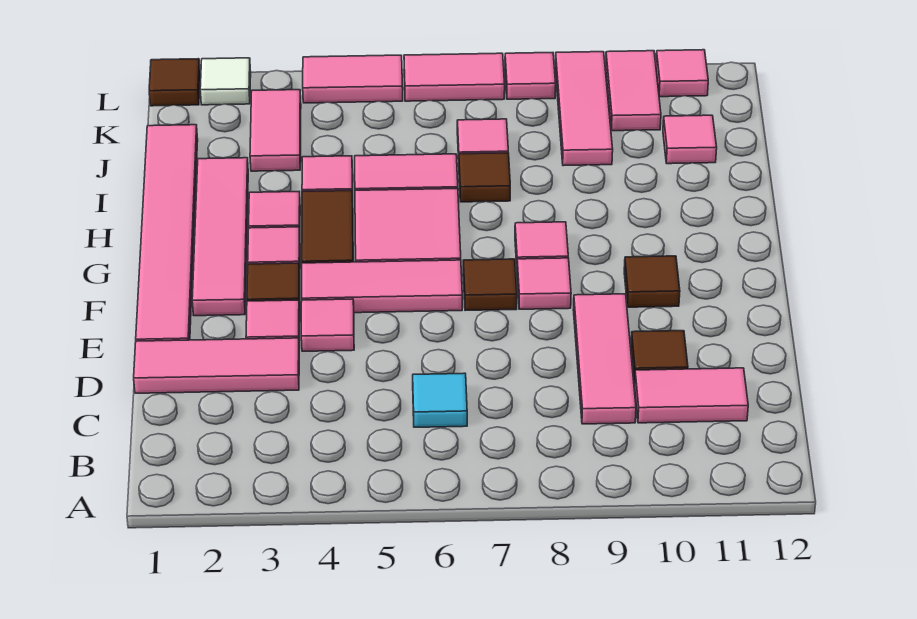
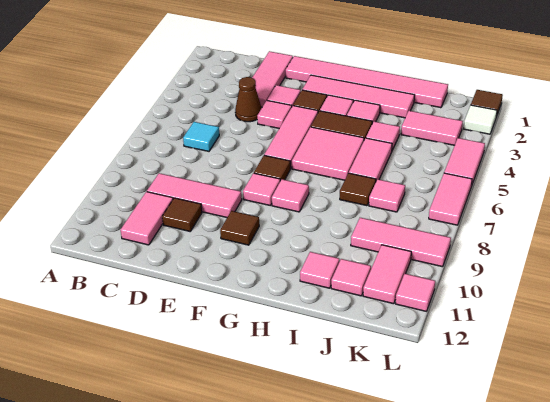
none -> brown cone D4 level 1
pink tile K10:L10 level 1 -> pink tile K10:K11 level 1
pink tile L8 level 1 -> pink tile I11 level 1

